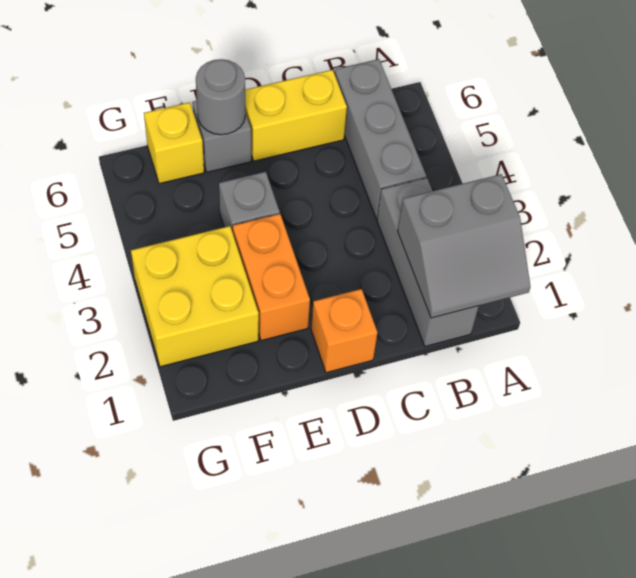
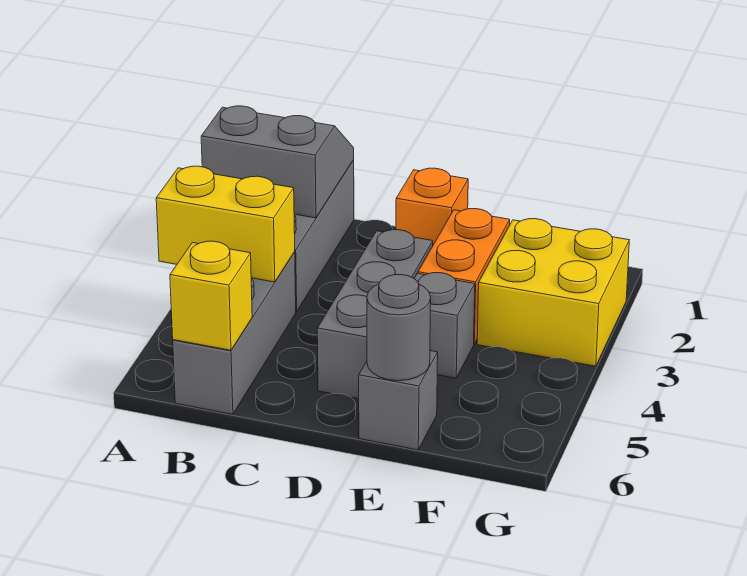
yellow brick C6:D6 level 1 -> yellow brick A4:B4 level 2
none -> grey brick D3:D5 level 1
yellow brick F6 level 1 -> yellow brick B6 level 2

